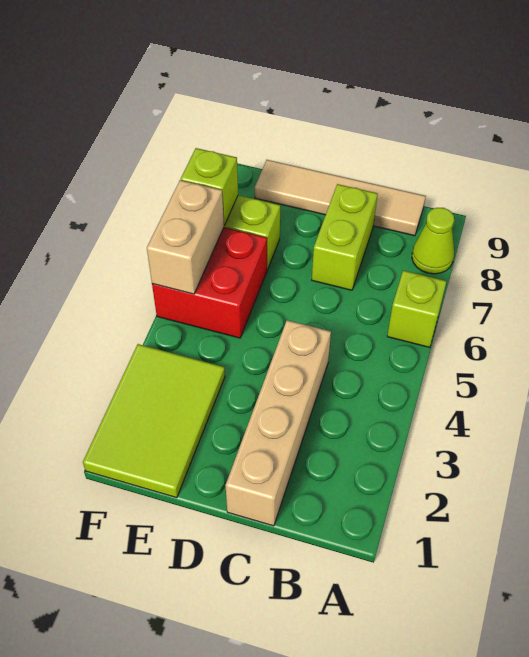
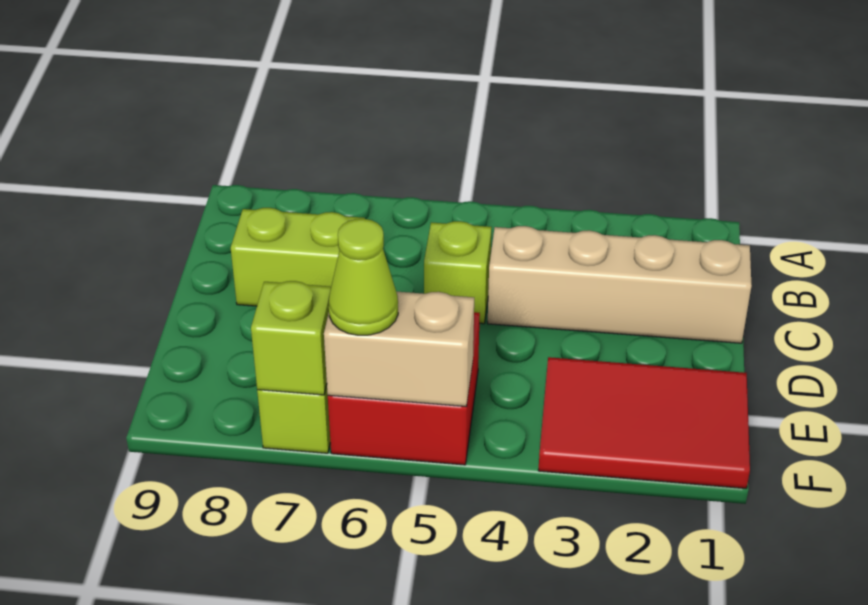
lime brick A6 level 1 -> lime brick C5 level 1
lime cone A8 level 1 -> lime cone F6 level 3
tan tile B9:E9 level 1 -> none
lime tile E1:F3 level 1 -> red tile E1:F3 level 1

